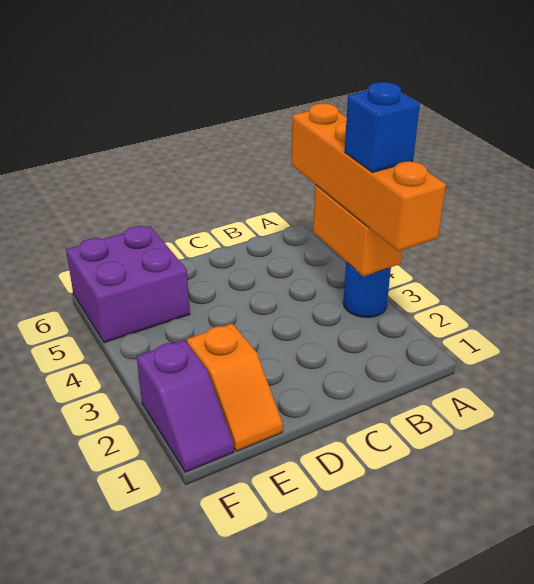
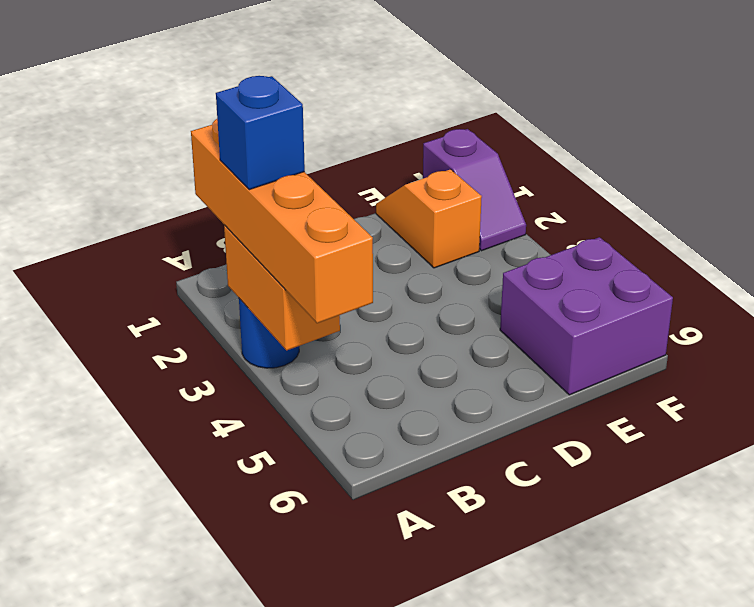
purple slope F1:F2 level 1 top 2 -> purple slope F1:F2 level 1 top 1

